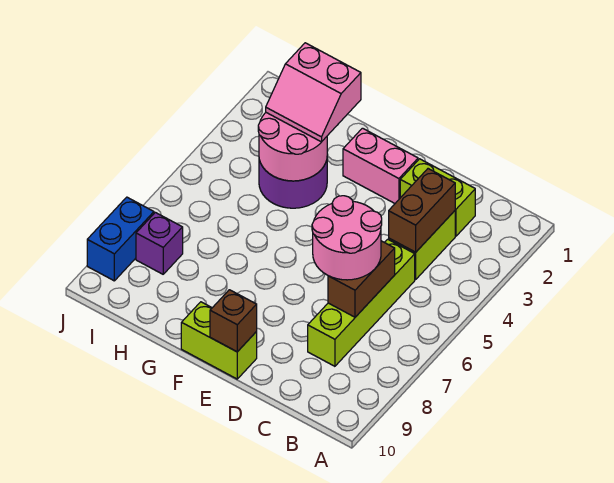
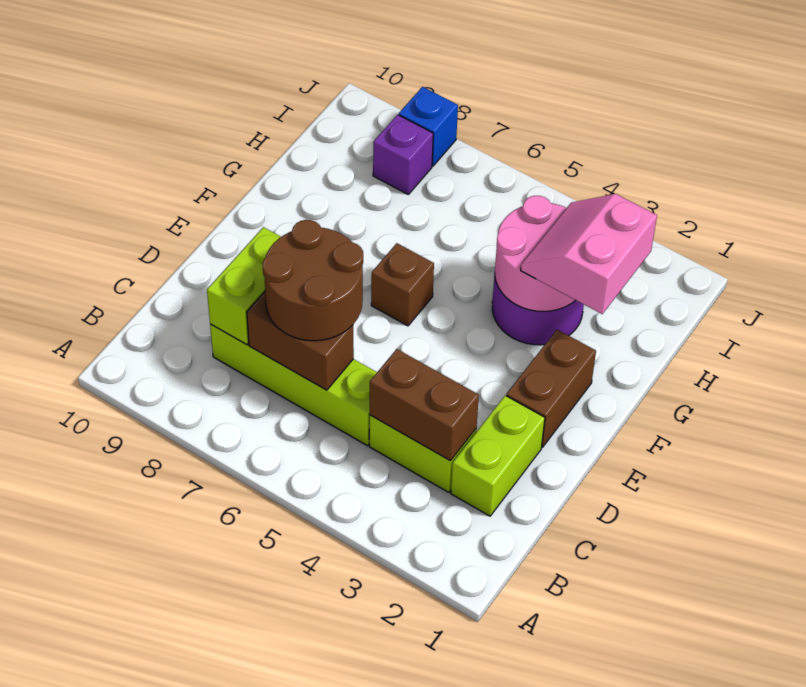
pink round brick C6:D7 level 3 -> brown round brick C6:D7 level 3
pink brick E2:F2 level 1 -> brown brick E2:F2 level 1
lime brick E10:F10 level 1 -> lime brick C8:D8 level 2
brown brick E10 level 2 -> brown brick F6 level 1
blue brick J8:J9 level 1 -> blue brick J8 level 1

